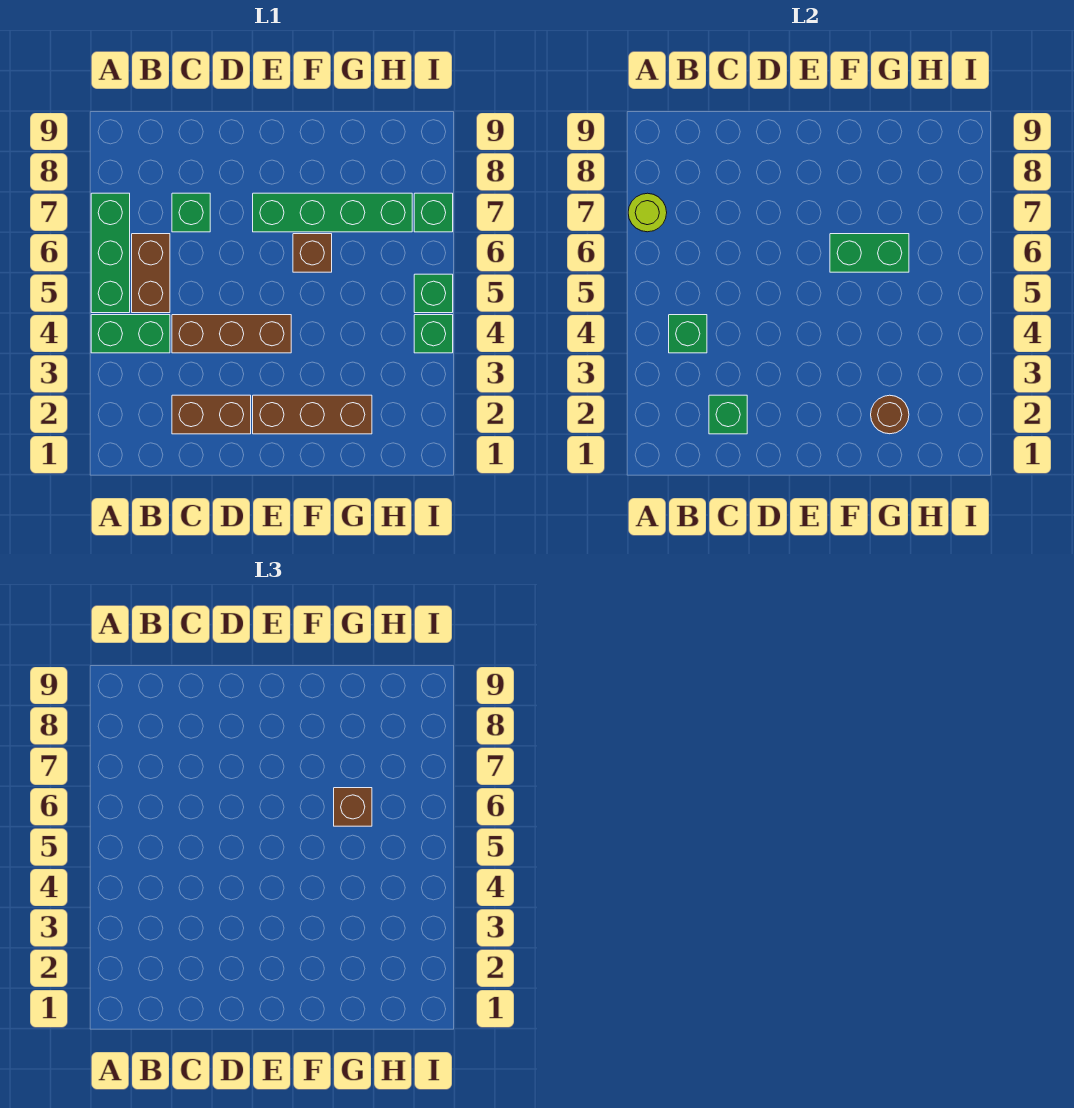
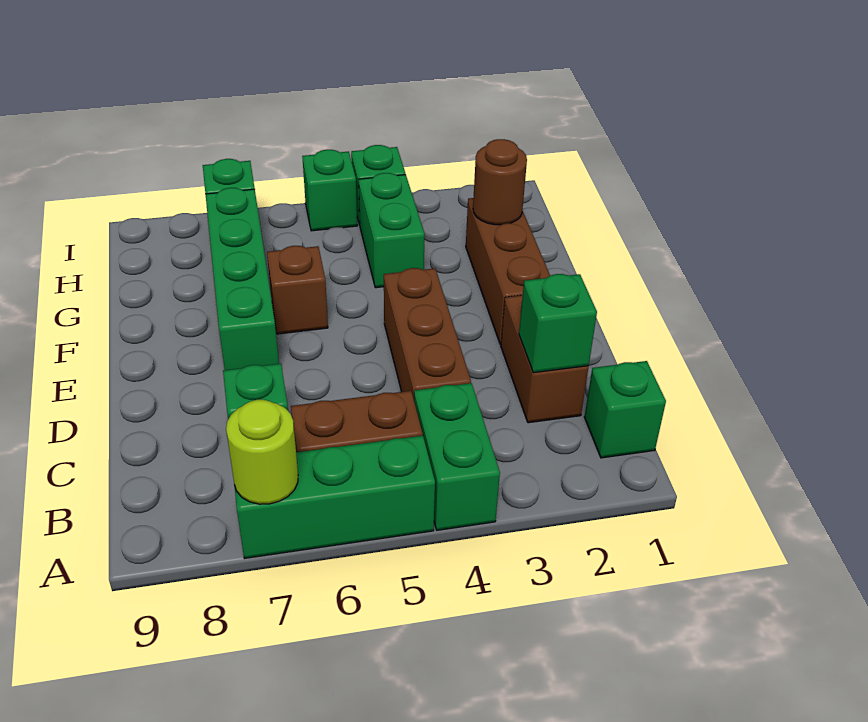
green brick B4 level 2 -> green brick B1 level 1
green brick F6:G6 level 2 -> green brick G4:H4 level 1
brown brick G6 level 3 -> none

